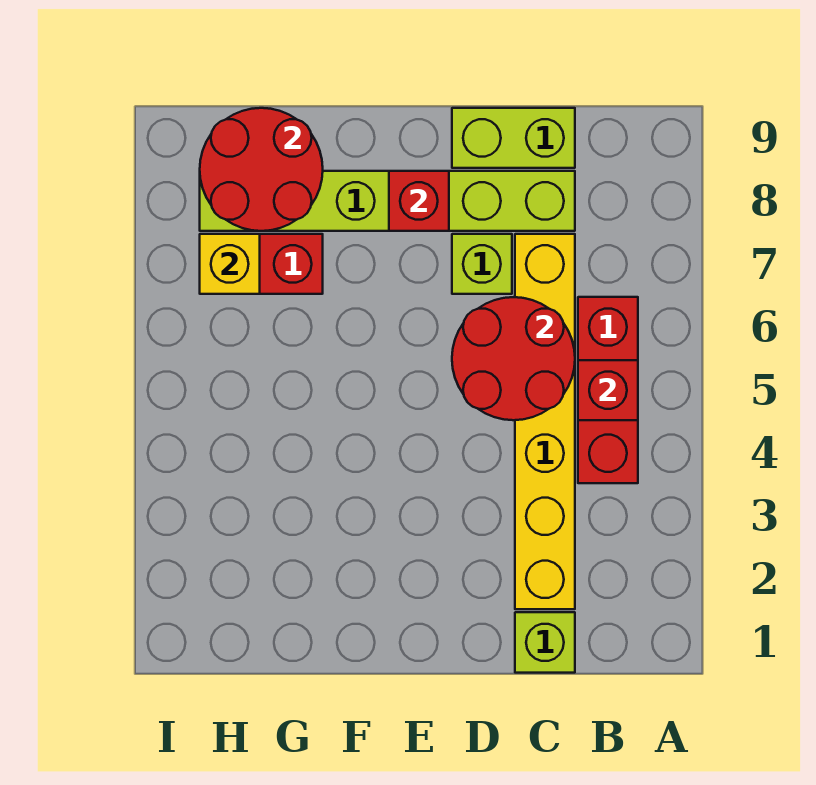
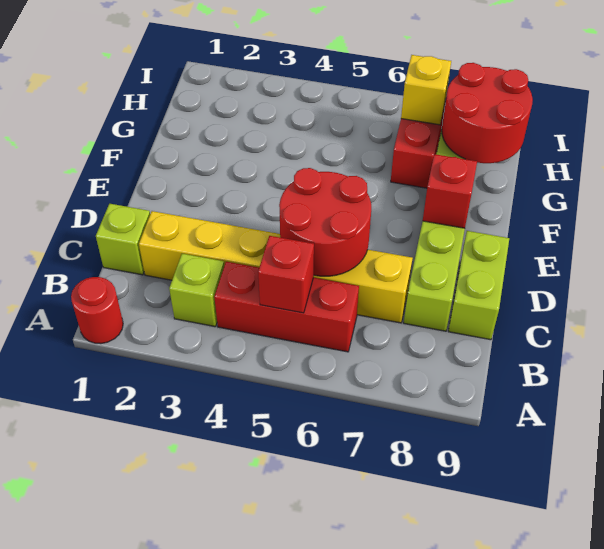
none -> red round brick A1 level 1
lime brick D7 level 1 -> lime brick B3 level 1

